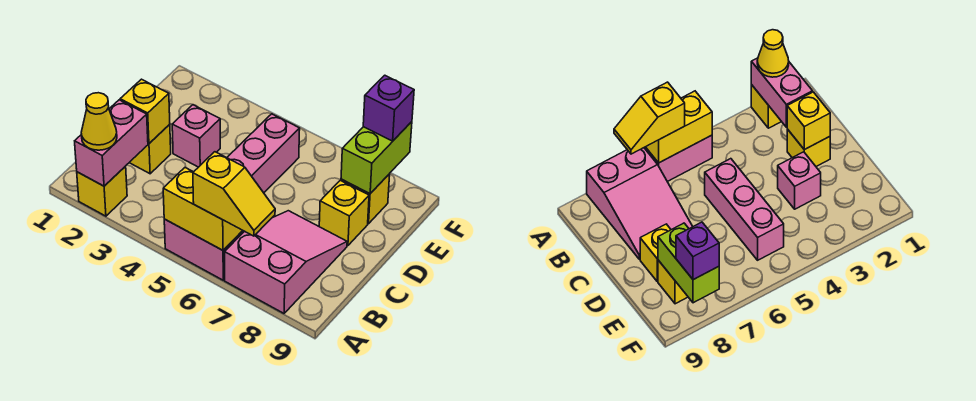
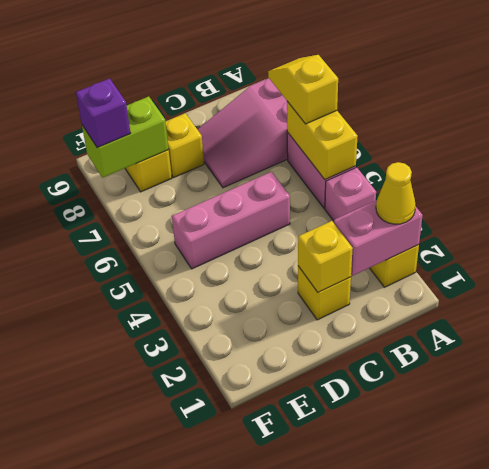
pink brick D3 level 1 -> pink brick A4 level 1

